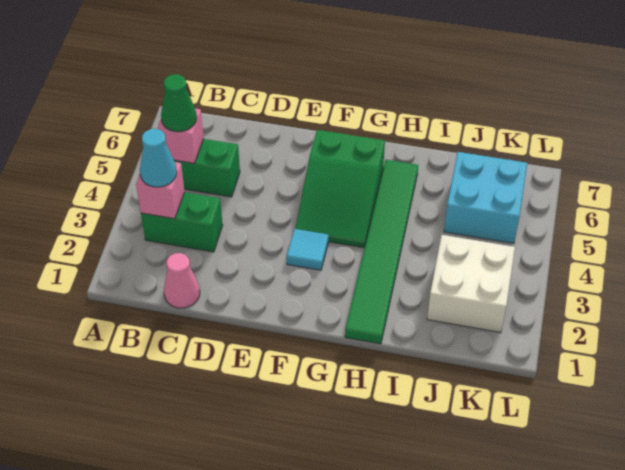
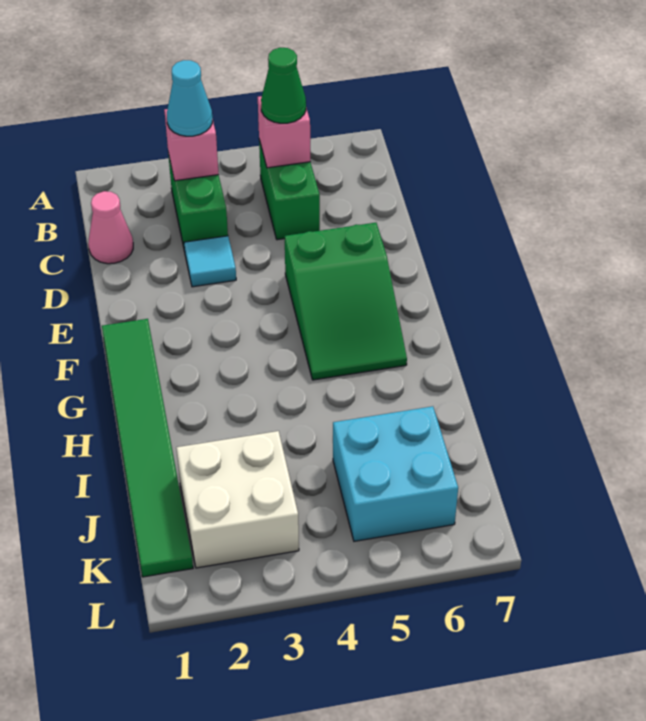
cyan tile F3 level 1 -> cyan tile D3 level 1
green slope F4:G6 level 1 top 6 -> green slope E5:G6 level 1 top E
green tile H1:H6 level 1 -> green tile F1:K1 level 1

